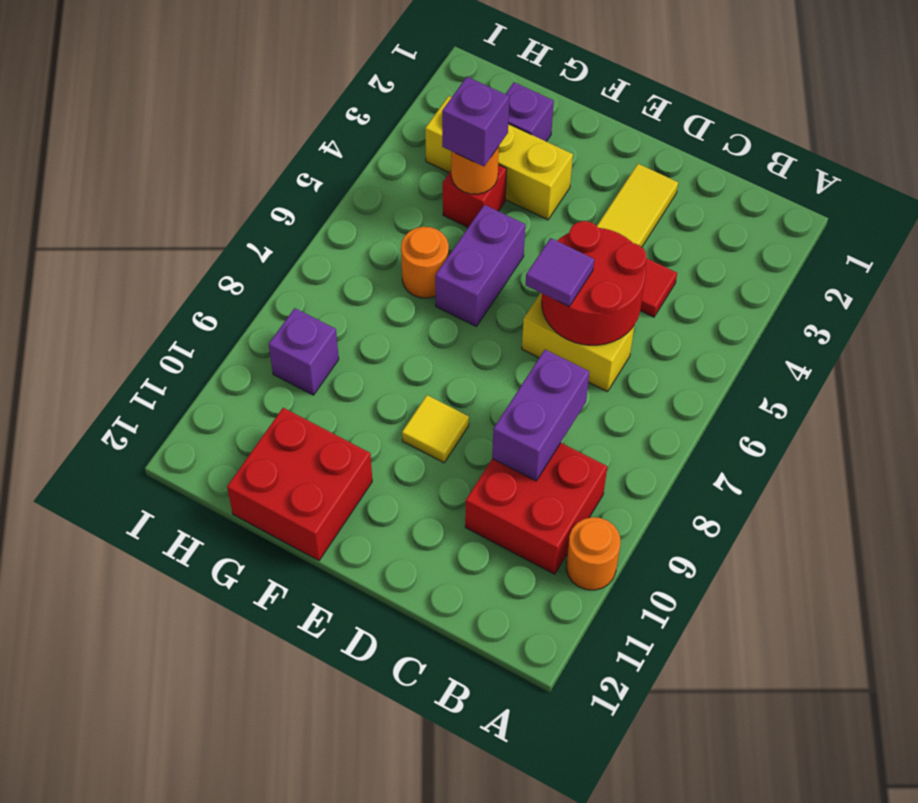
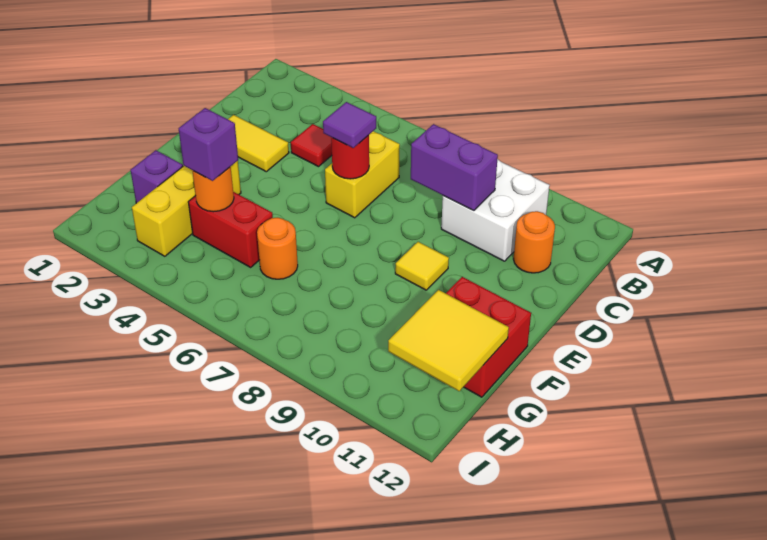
orange round brick A10 level 1 -> orange round brick C11 level 1
red brick B9:C10 level 1 -> white brick B9:C10 level 1
red round brick C5:D6 level 2 -> red round brick D6 level 2
purple brick F5:F6 level 1 -> none
red brick G4 level 1 -> red brick G4:G5 level 1
none -> yellow tile G11:H12 level 2
purple brick H9 level 1 -> none

